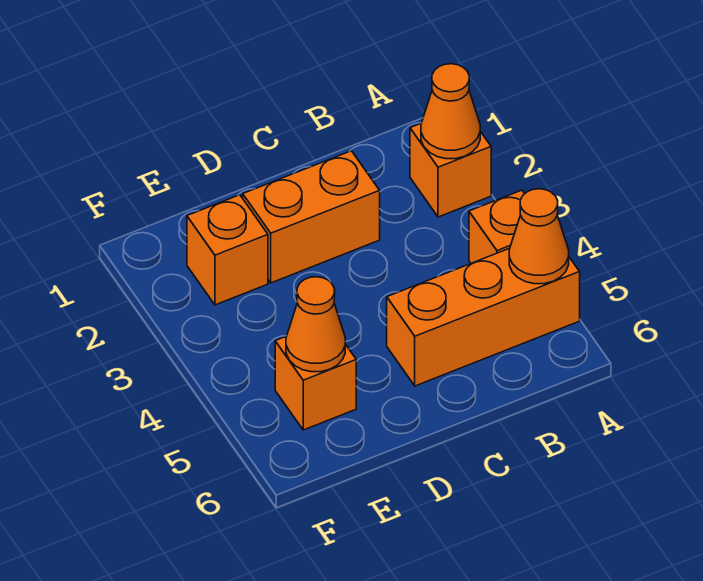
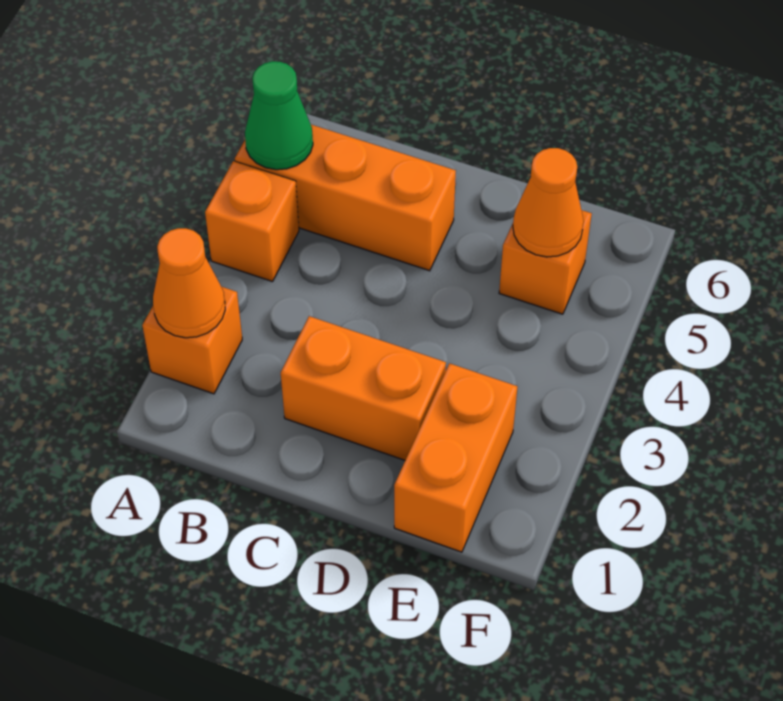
orange cone A5 level 2 -> green cone A5 level 2
orange brick E2 level 1 -> orange brick E1:E2 level 1

